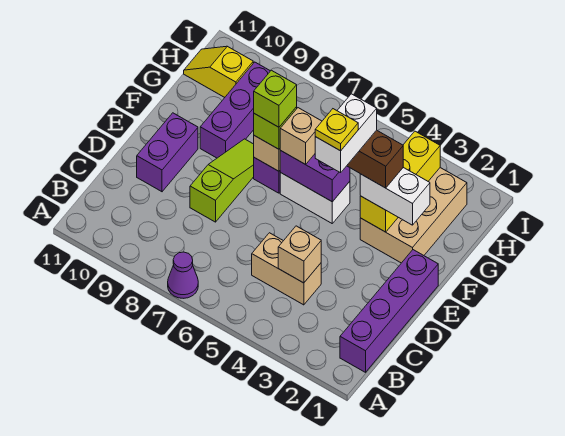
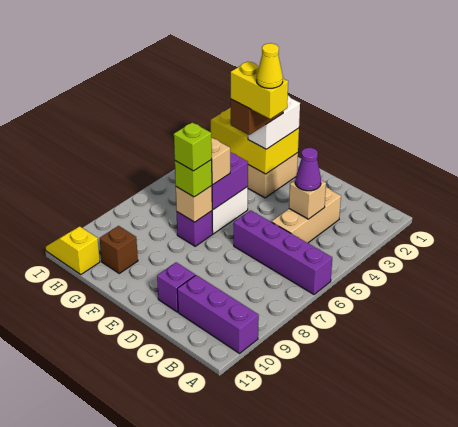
purple cone A7 level 1 -> purple cone C4 level 3
purple brick B1:E1 level 1 -> purple brick A6:D6 level 1
tan brick C4:C5 level 1 -> tan brick C3:C5 level 1
lime slope D8:F8 level 1 top D -> none
purple brick D10:E10 level 1 -> purple brick D10 level 1
white brick E4:F4 level 5 -> yellow brick E4:F4 level 5
yellow plate E4 level 6 -> yellow cone E4 level 6
yellow brick F3:H3 level 2 -> yellow brick F2:H3 level 2
purple brick F9:H9 level 1 -> purple brick A10:C10 level 1
none -> brown brick G10 level 1
yellow slope H10:H11 level 1 top 10 -> yellow slope H11:I11 level 1 top H

